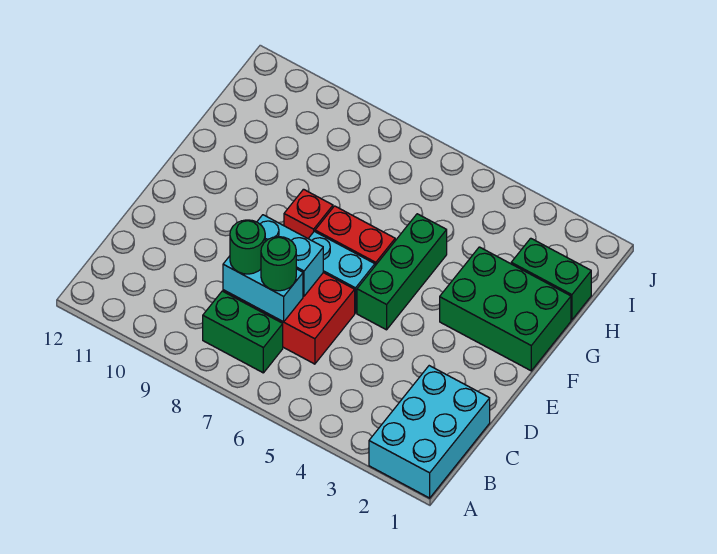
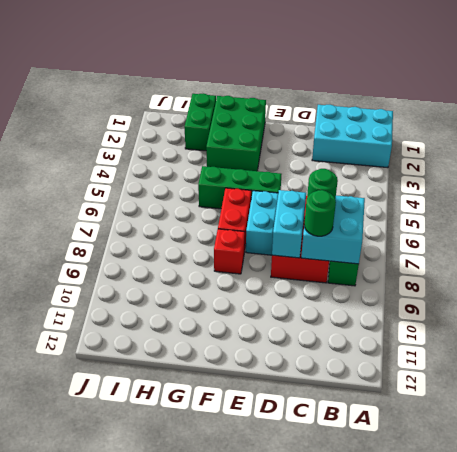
cyan brick C7:C8 level 2 -> cyan brick B7:C8 level 2

